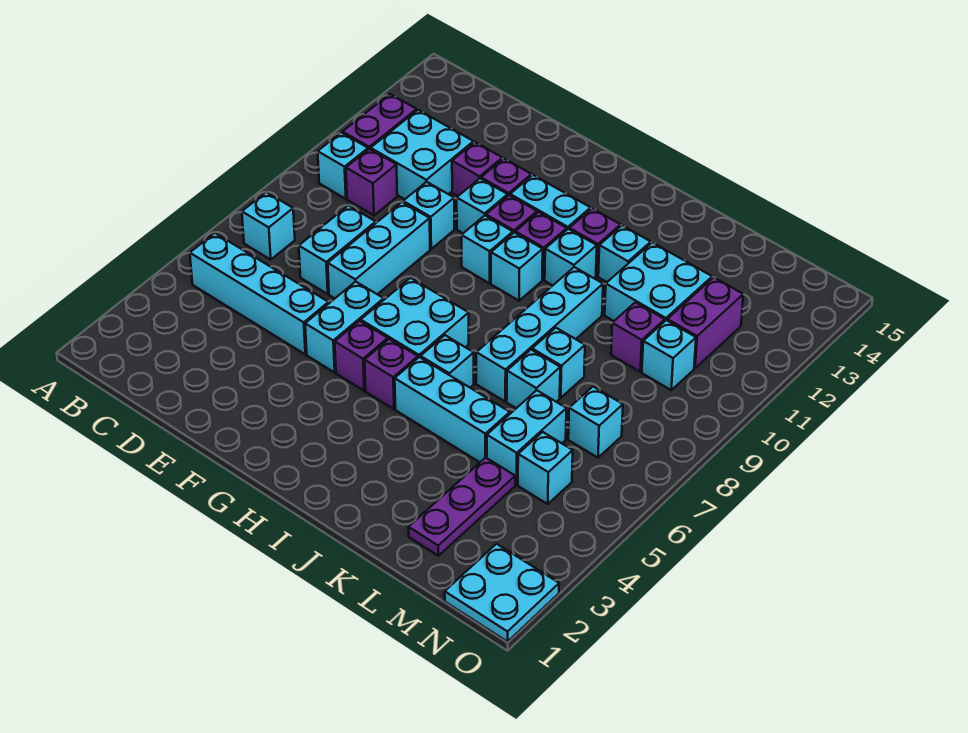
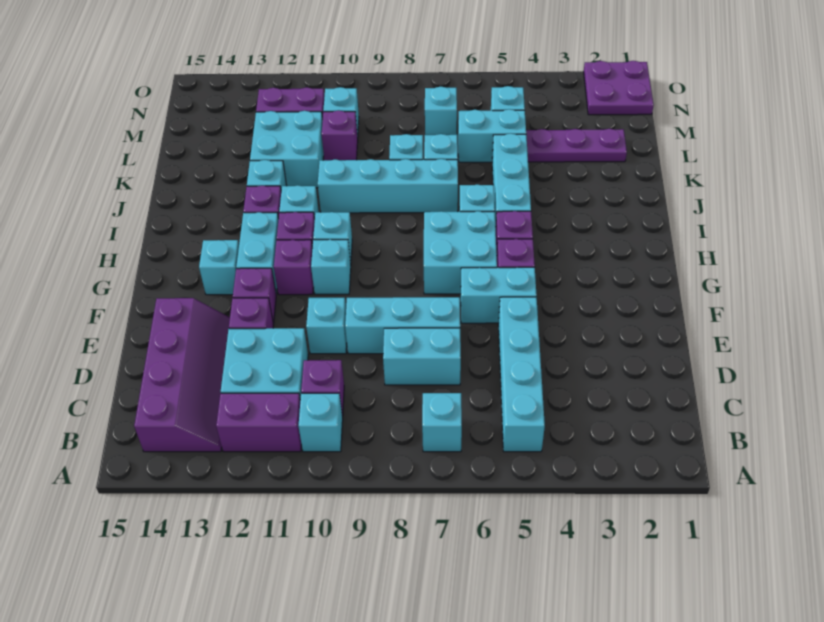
none -> purple slope B13:E14 level 1 top 14
cyan brick F11 level 1 -> cyan brick G13 level 1
cyan plate N1:O2 level 1 -> purple plate N1:O2 level 1

